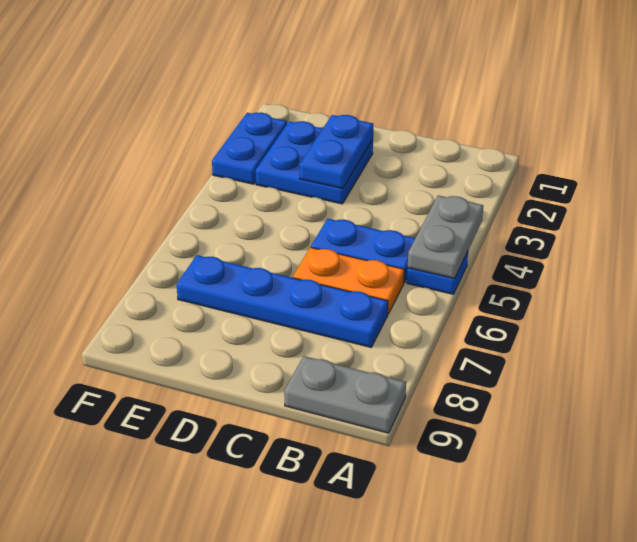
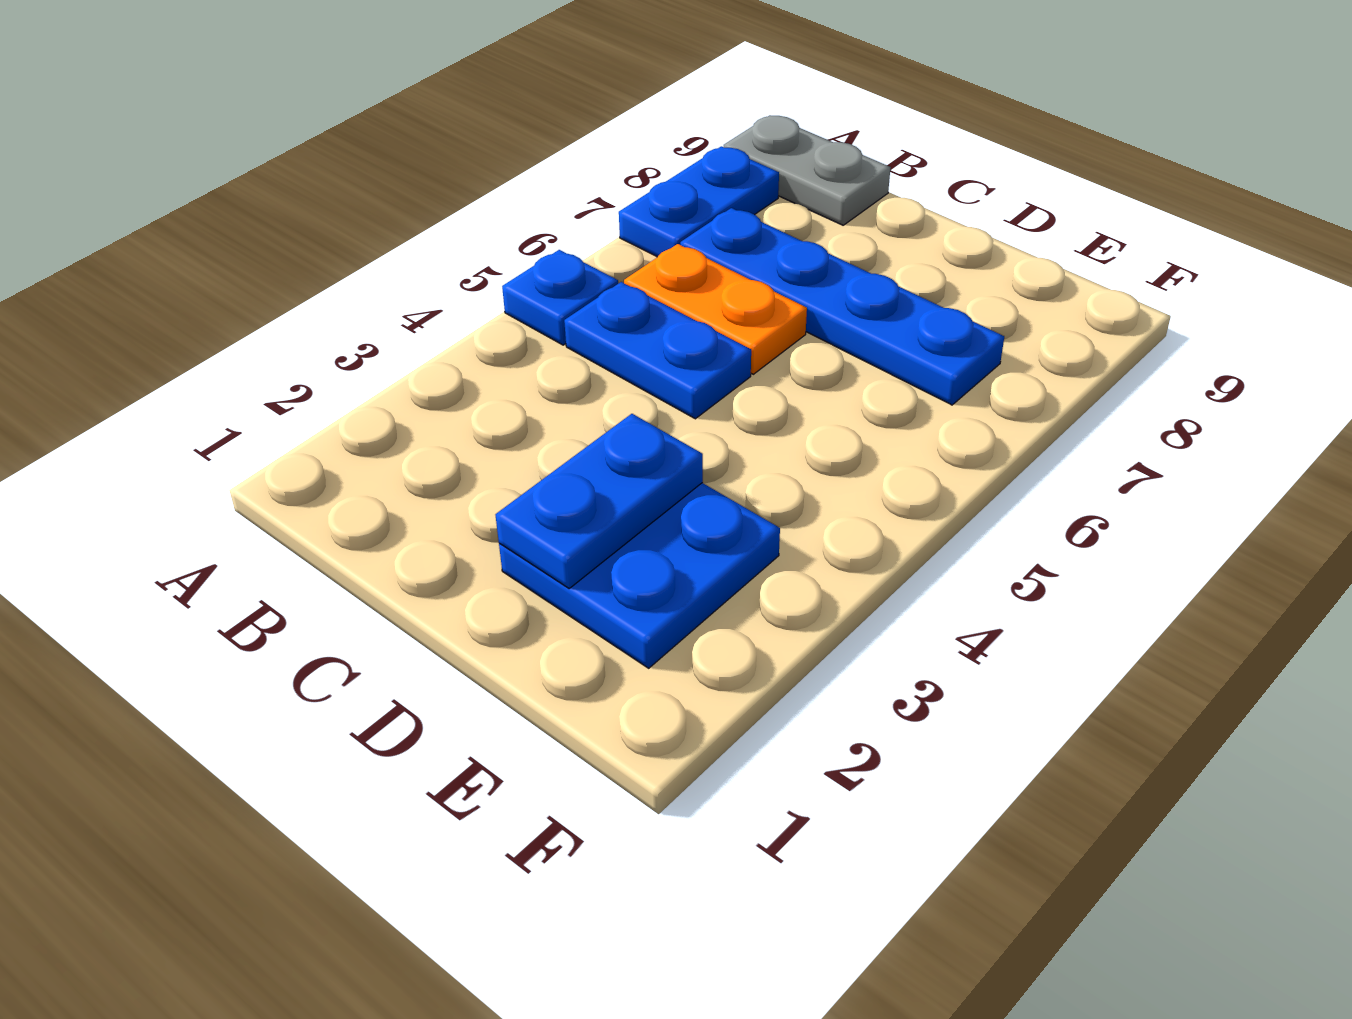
grey plate A4:A5 level 2 -> none
blue plate F2:F3 level 1 -> blue plate A7:A8 level 1

